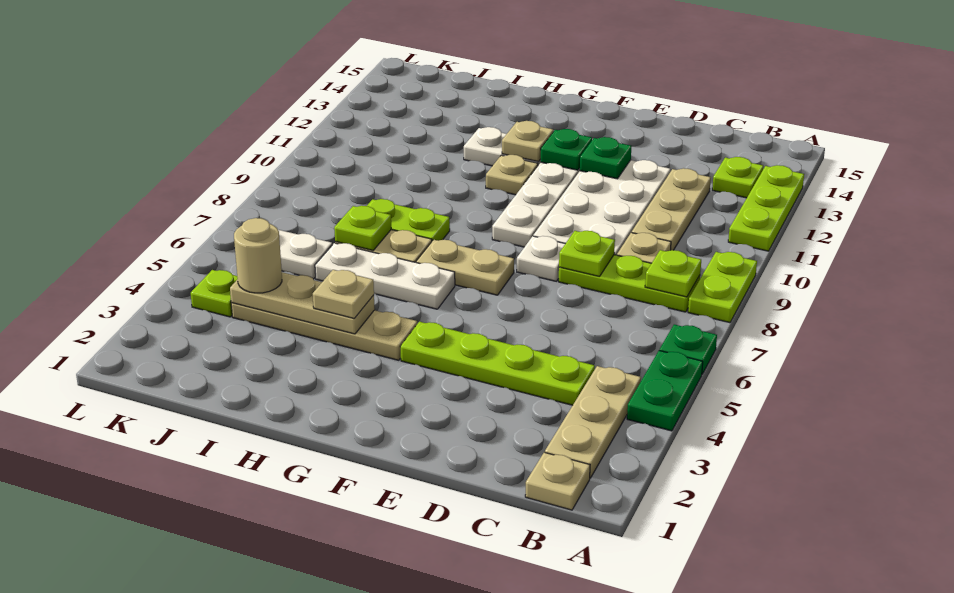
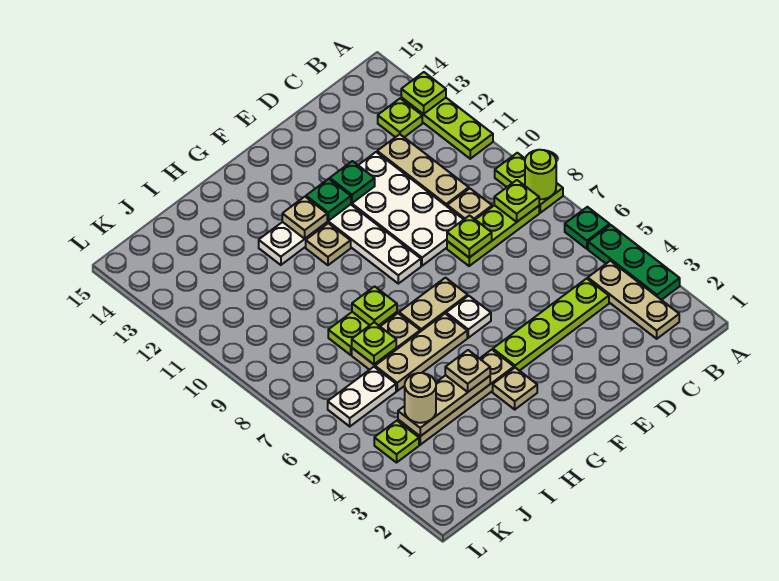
green plate A4:A5 level 1 -> green plate A3:A5 level 1
none -> lime round brick A8 level 2
none -> lime plate A13 level 2
tan plate B1 level 1 -> tan plate G3 level 1
white plate E8 level 1 -> white plate F6 level 1
white plate G6:I6 level 1 -> tan plate G6:I6 level 1
none -> lime plate H8 level 2

